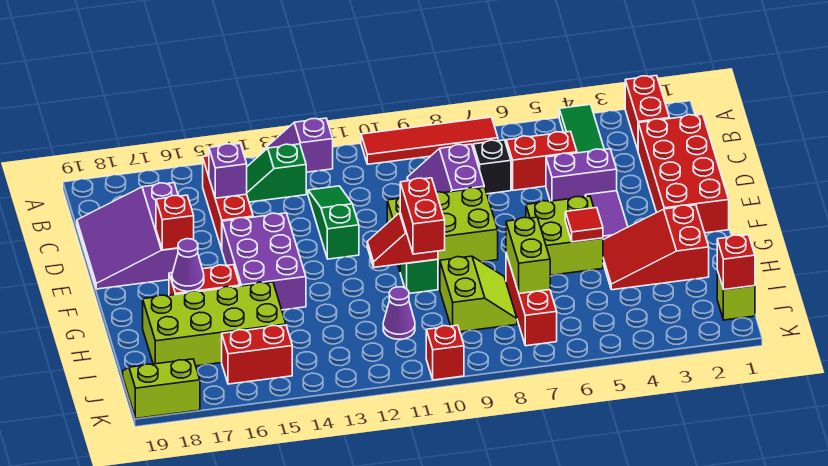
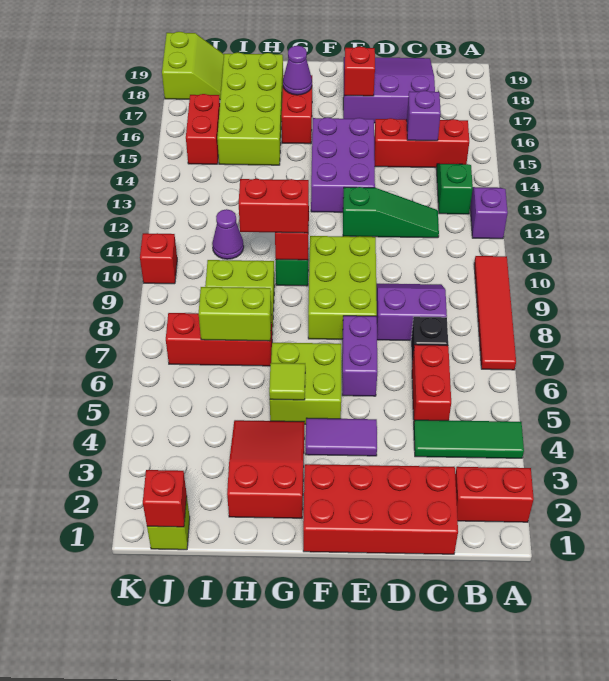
purple brick D4:D5 level 1 -> purple brick E6:E7 level 1
purple brick E14:G15 level 1 -> purple brick E13:F15 level 1
red tile G5 level 2 -> lime tile G5 level 2

